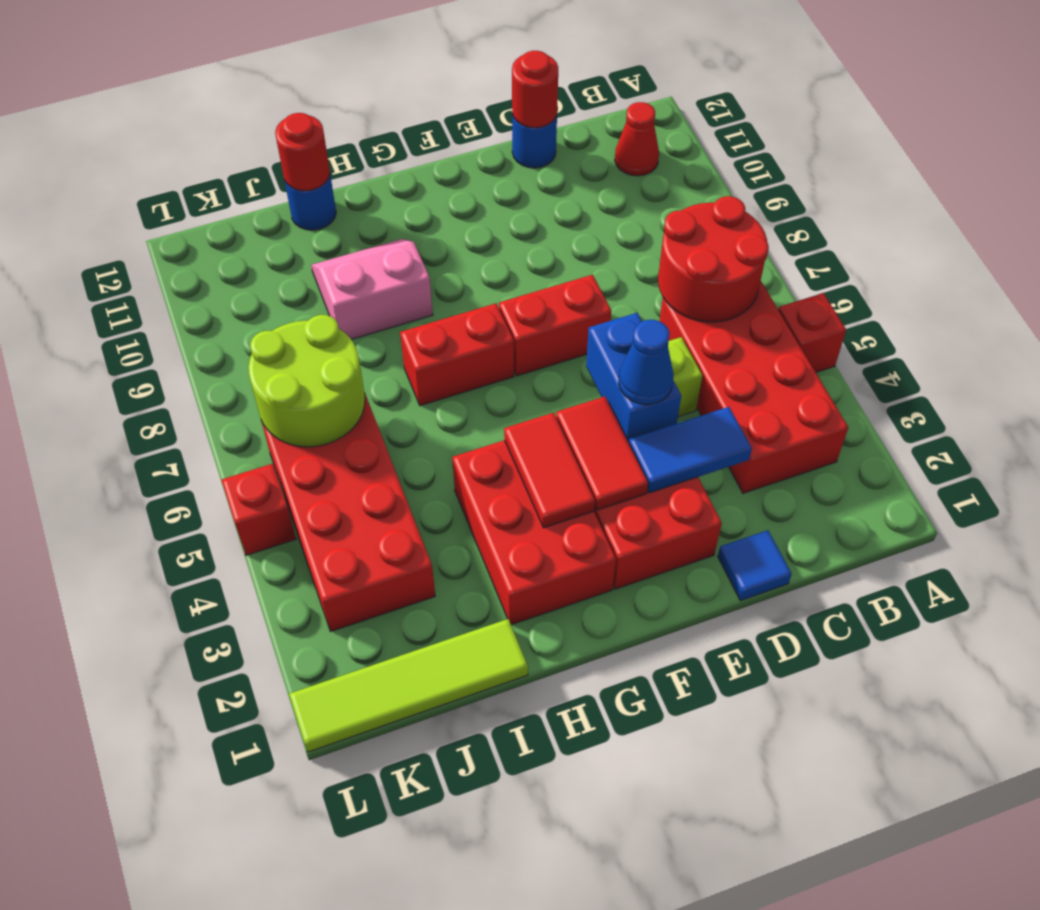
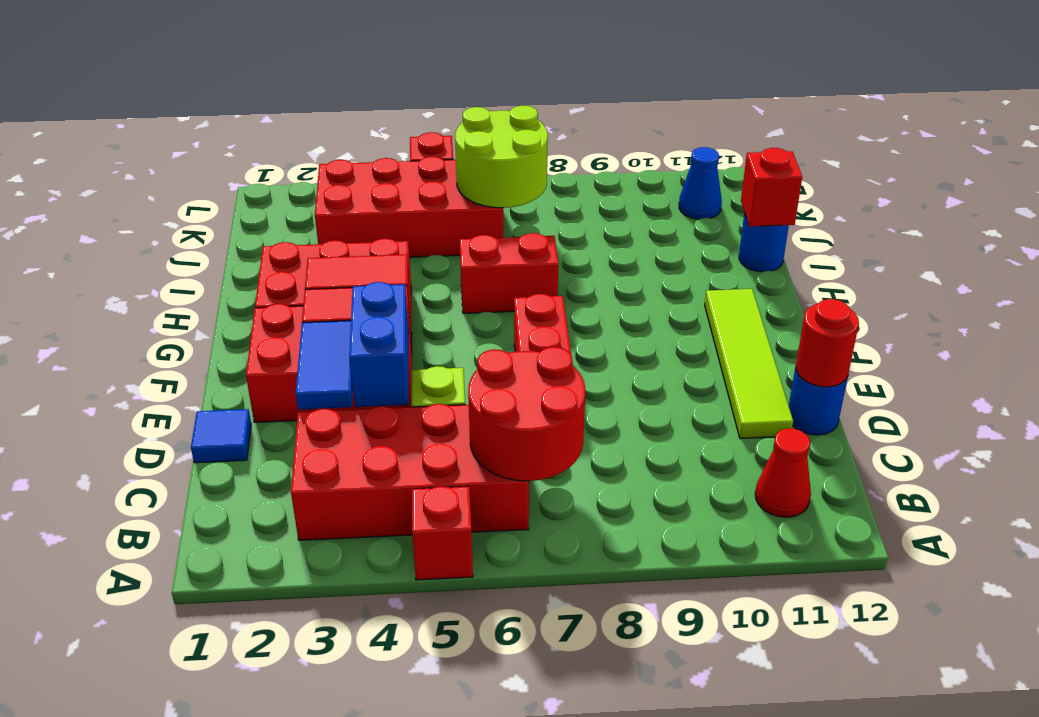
blue brick E4:E5 level 2 -> blue brick D4:E4 level 2
blue cone E4 level 3 -> blue cone K11 level 1
red brick G7:H7 level 1 -> red brick H6:H7 level 1
pink slope H9:I10 level 1 top 9 -> none
lime tile I1:L1 level 1 -> lime tile D11:G11 level 1
red round brick I12 level 2 -> red brick I12 level 2

